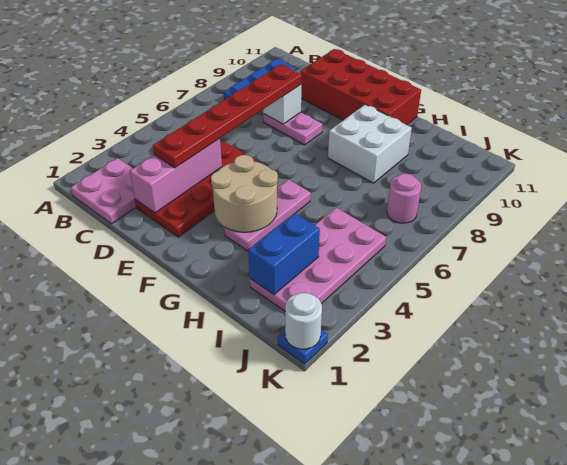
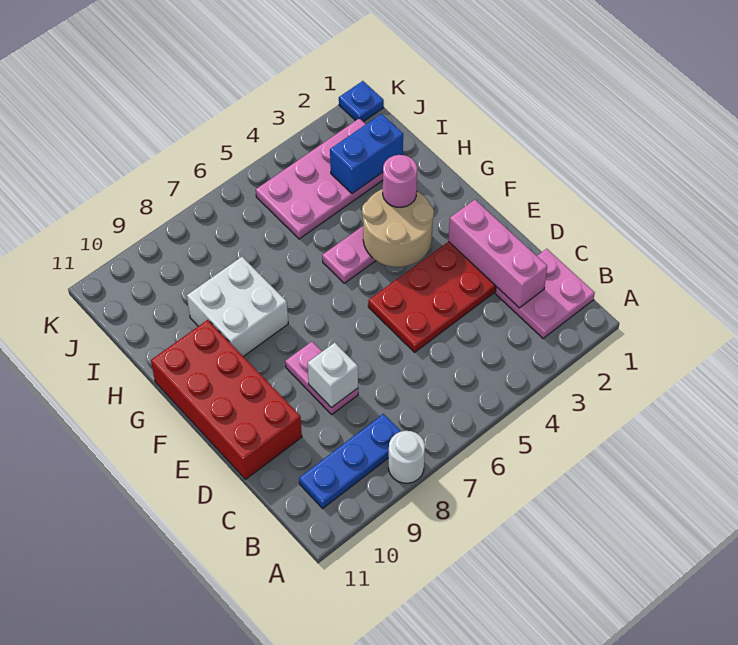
pink brick D2:D4 level 2 -> pink brick C2:E2 level 2
red plate D3:D8 level 3 -> none
pink round brick J7 level 1 -> pink round brick G3 level 3
white round brick K1 level 2 -> white round brick A8 level 1

